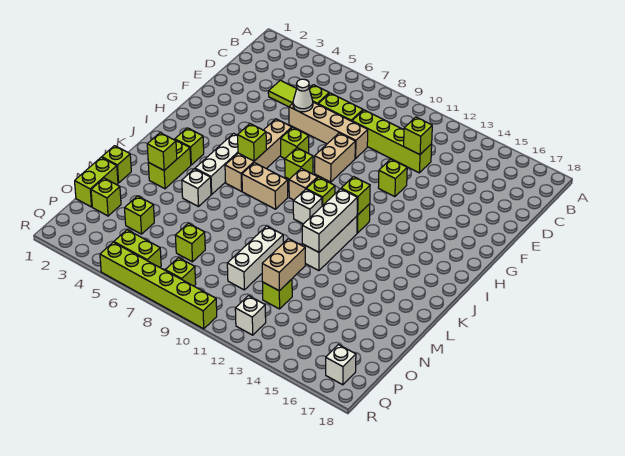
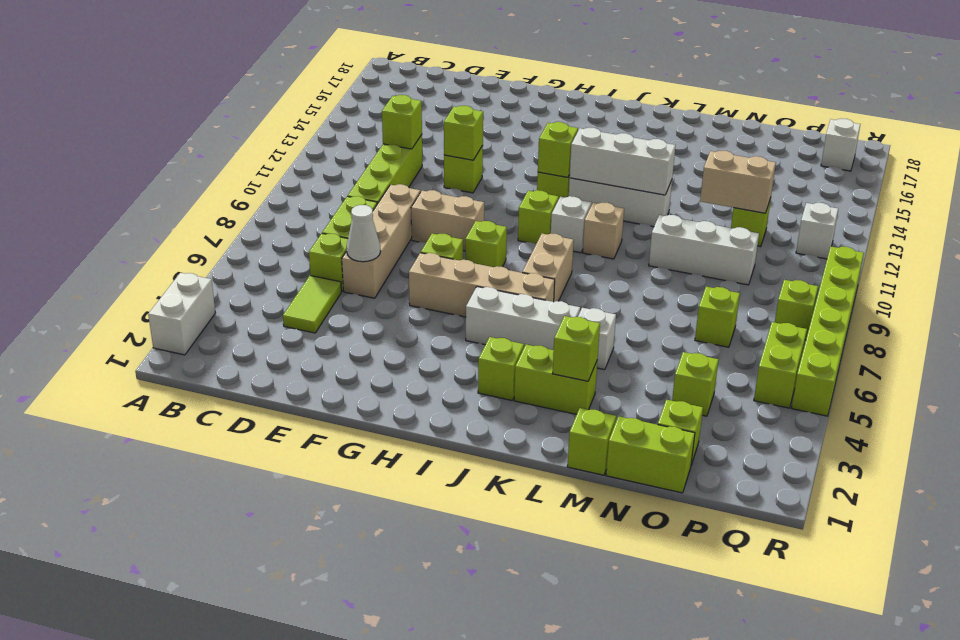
none -> white brick A2:A3 level 1
lime brick I6 level 2 -> lime brick F12 level 2
tan brick I9 level 1 -> tan brick K10 level 1

